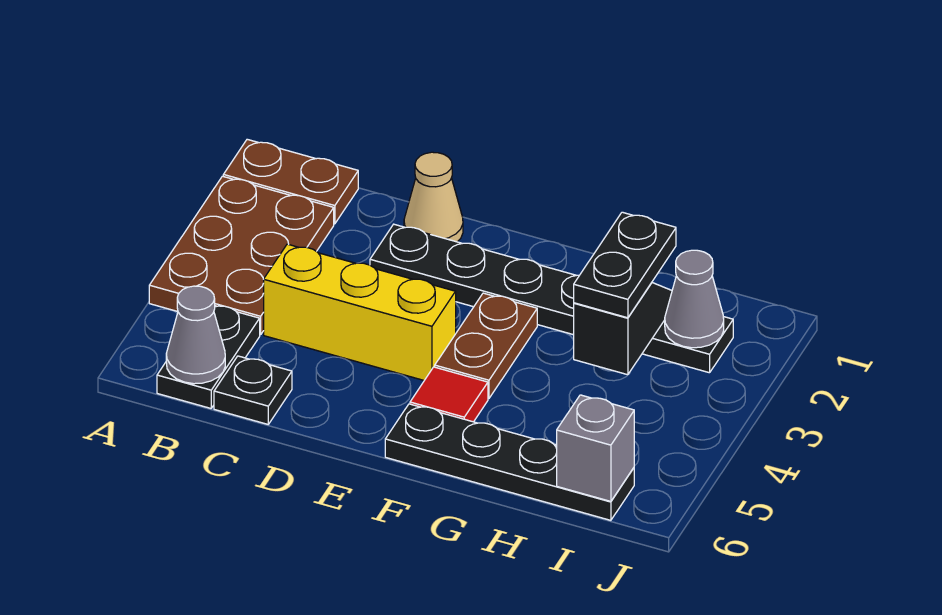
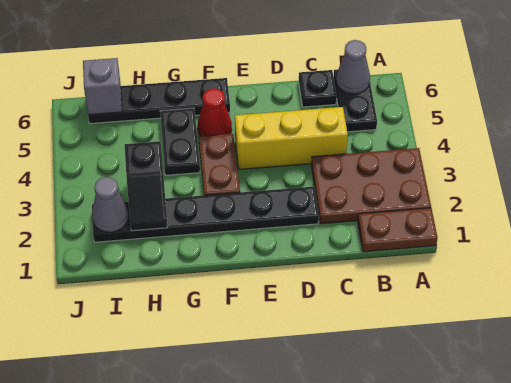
brown plate A2:B4 level 1 -> brown plate A2:C3 level 1
tan cone D1 level 1 -> none
red tile F5 level 1 -> red cone F5 level 1
black plate H2:H3 level 3 -> black plate G4:G5 level 1

